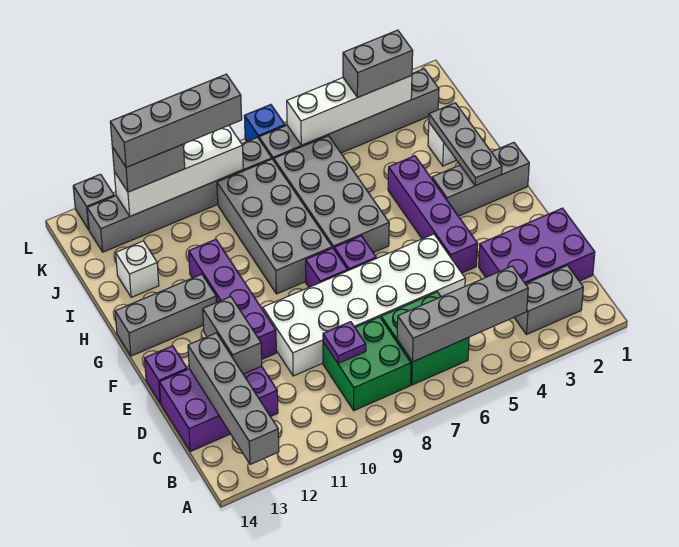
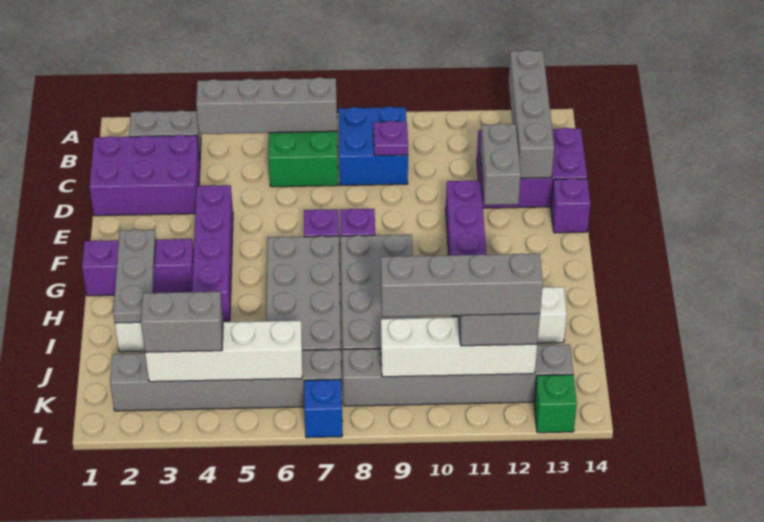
green brick B8:C9 level 1 -> blue brick B8:C9 level 1
white brick D5:E10 level 1 -> none
grey brick G1:G3 level 1 -> purple brick G1:G3 level 1
grey brick G12:G14 level 1 -> none
grey brick L13 level 1 -> green brick L13 level 1

